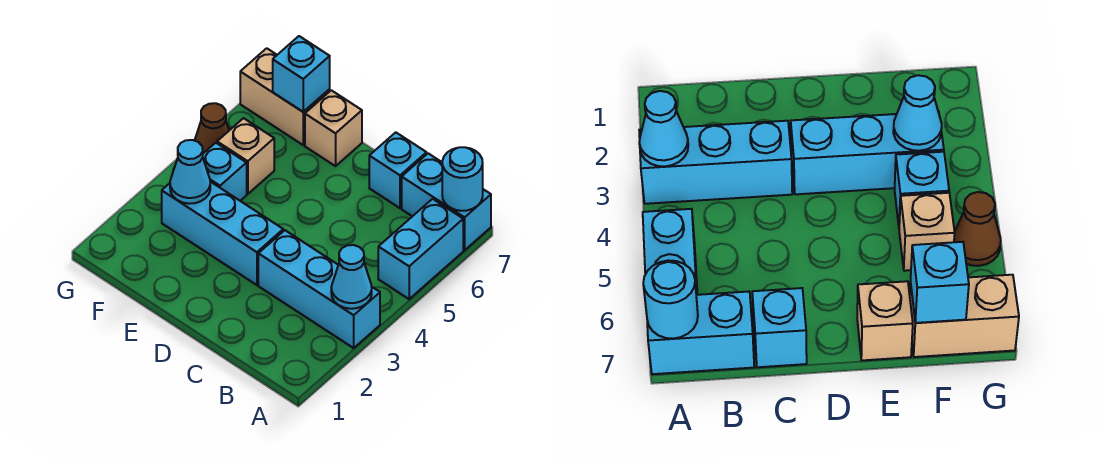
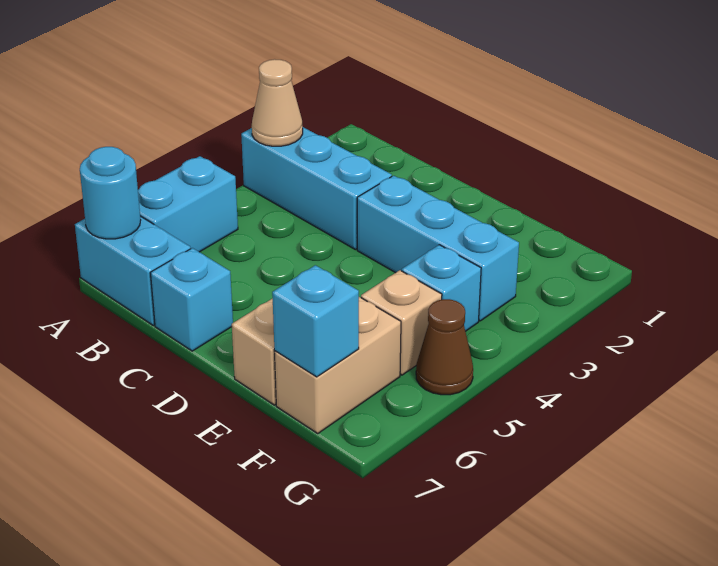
cyan cone A3 level 2 -> tan cone A3 level 2
cyan cone F3 level 2 -> none
tan brick F7:G7 level 1 -> tan brick F6:F7 level 1

